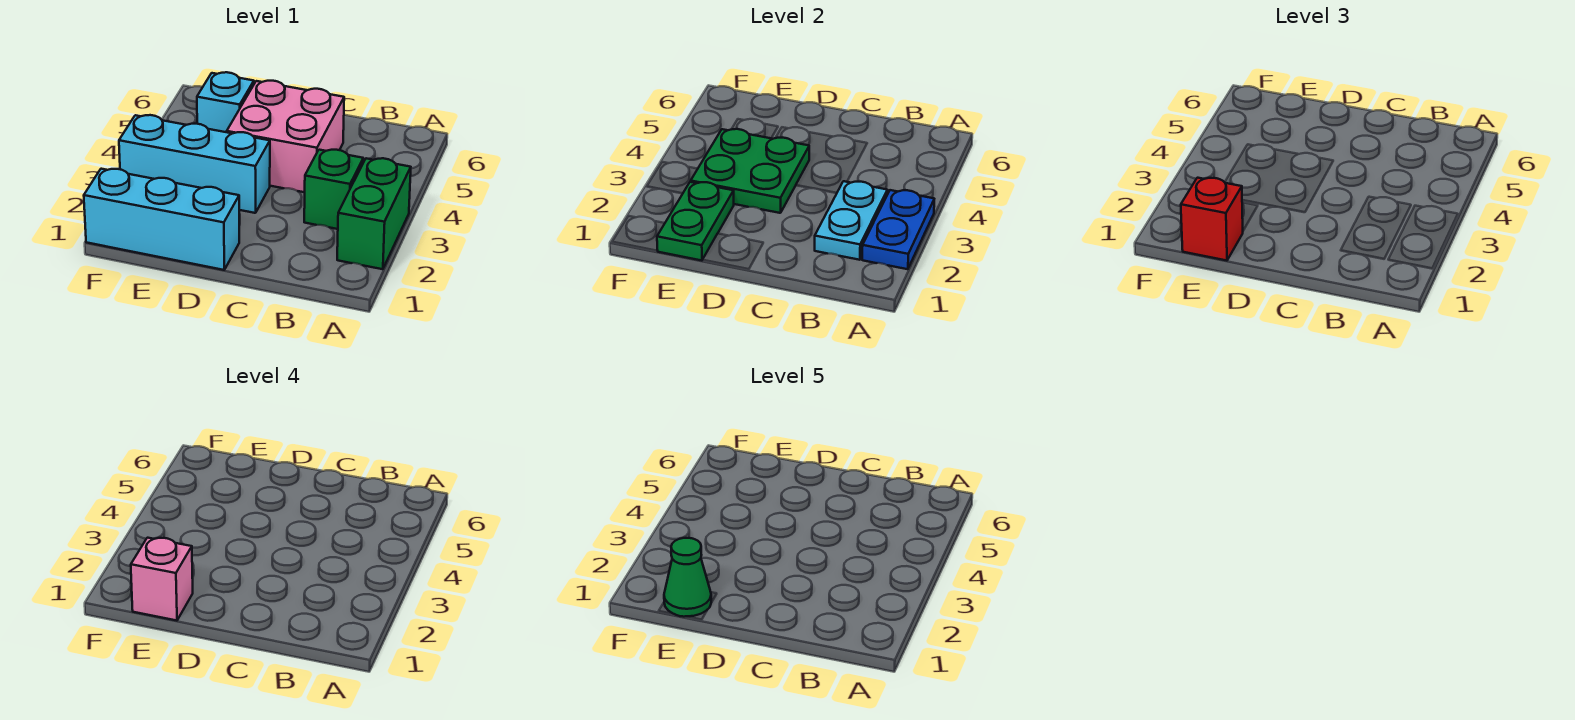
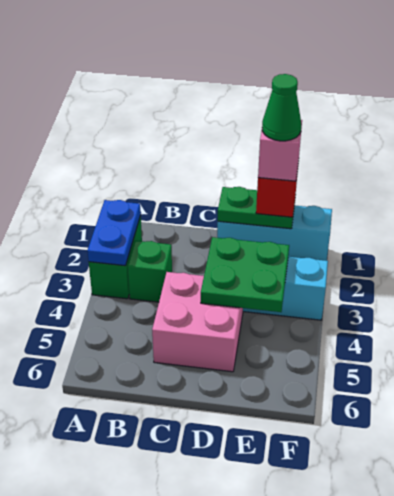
cyan plate B2:B3 level 2 -> none
green plate E1:E2 level 2 -> green plate D1:E1 level 2
cyan brick E5 level 1 -> none

